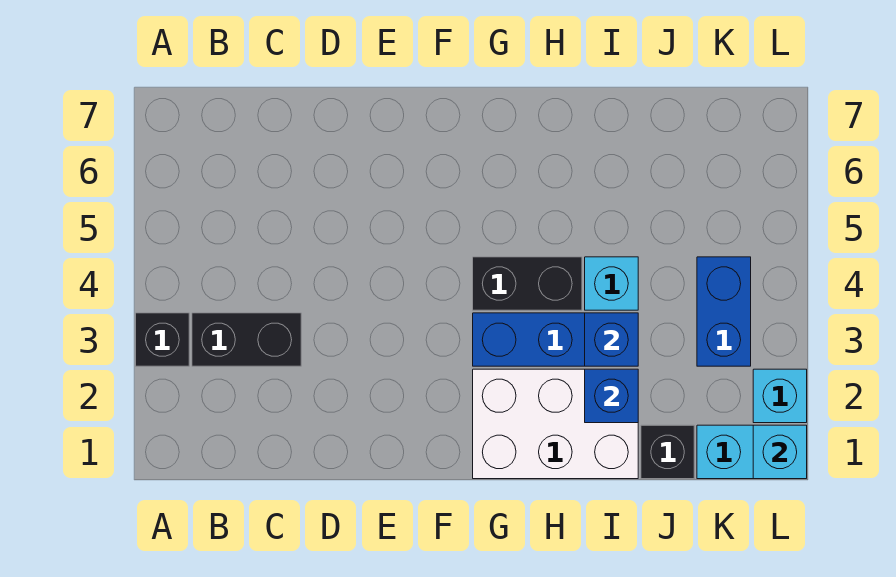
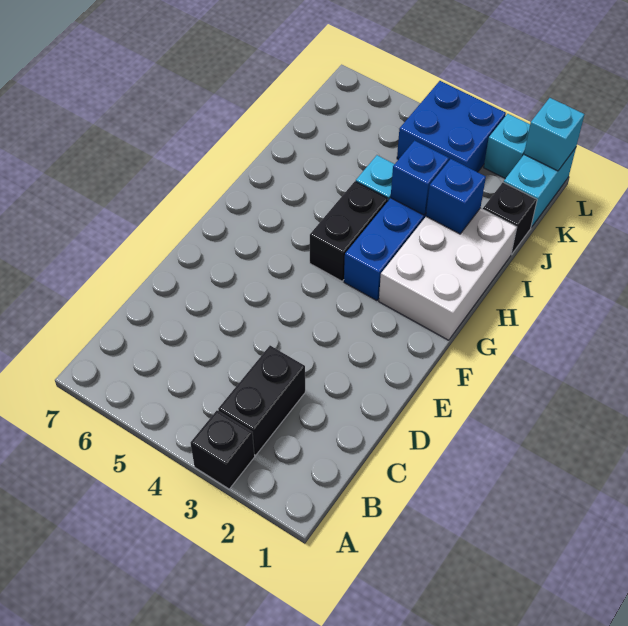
blue brick K3:K4 level 1 -> blue brick K3:L4 level 1

